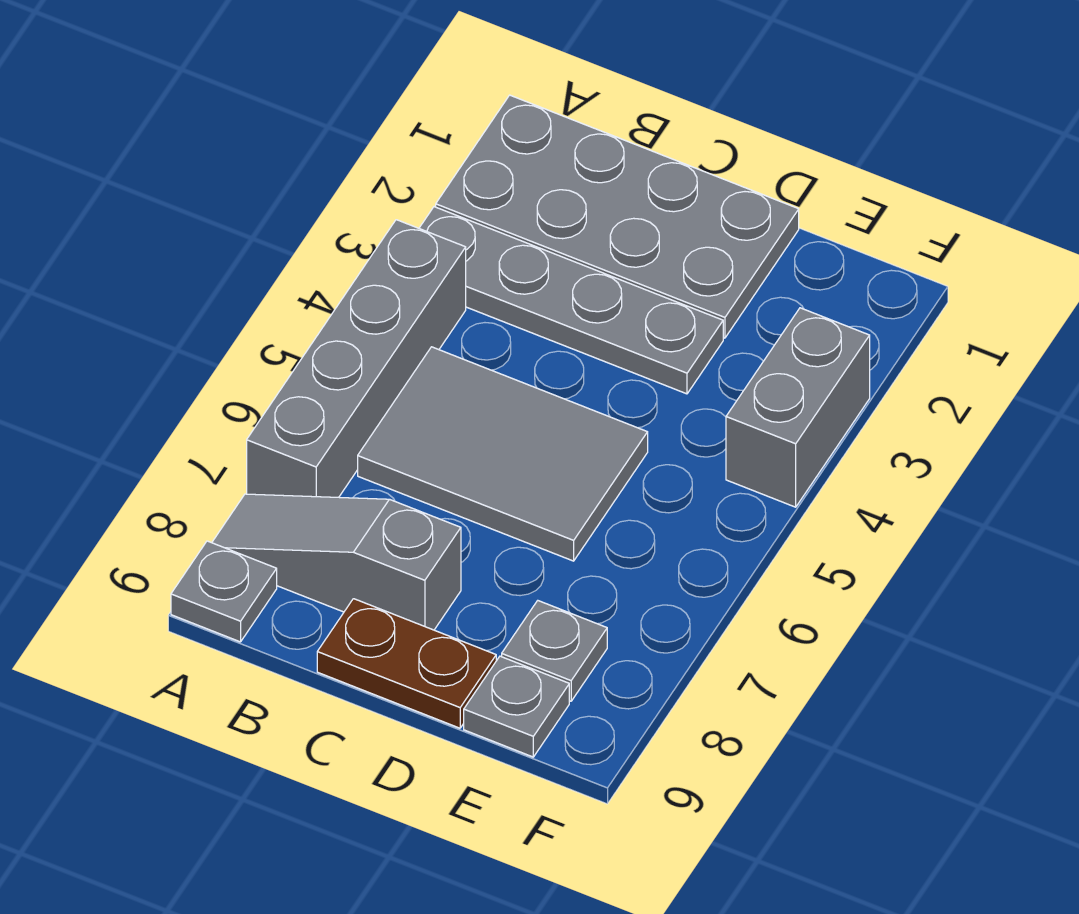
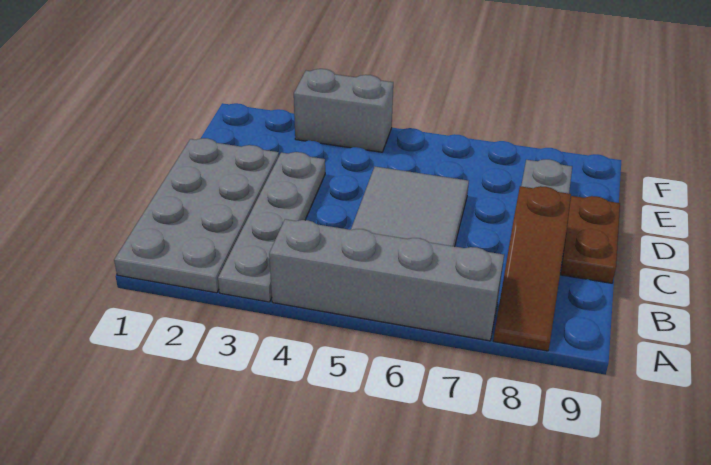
grey slope A8:C8 level 1 top C -> brown slope A8:C8 level 1 top C
grey plate A9 level 1 -> none
grey plate E9 level 1 -> none

